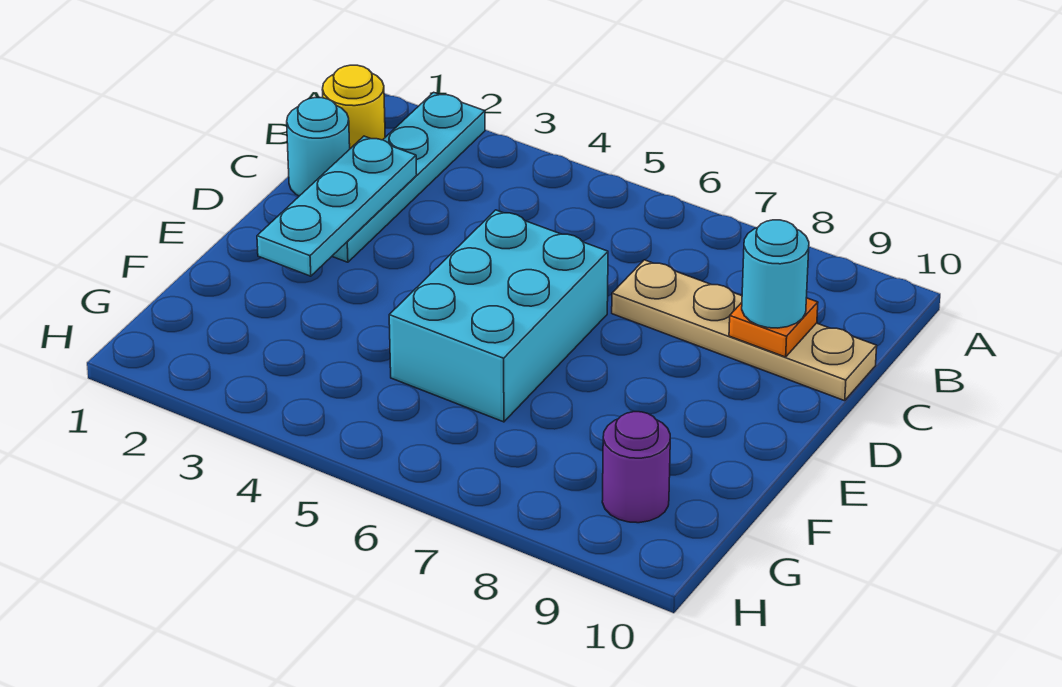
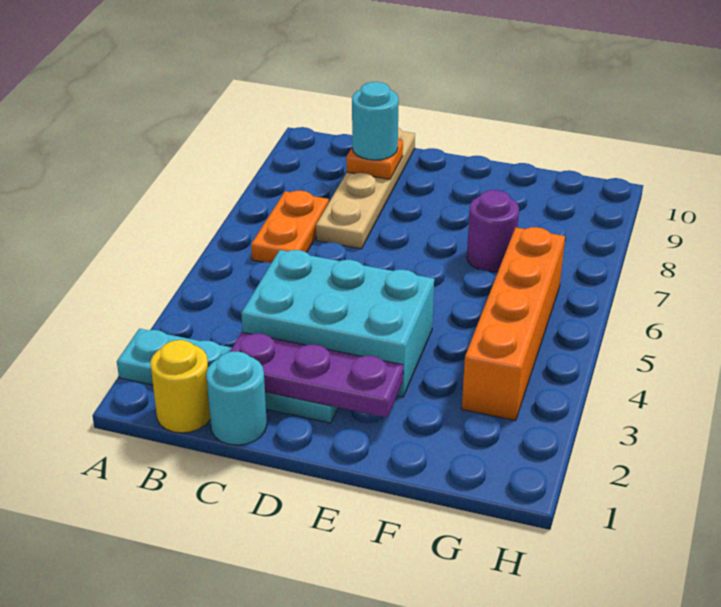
none -> orange plate B6:B7 level 1
cyan plate C2:E2 level 2 -> purple plate C2:E2 level 2
cyan brick D5:F6 level 1 -> cyan brick C3:E4 level 1
none -> orange brick G3:G6 level 1
purple round brick G9 level 1 -> purple round brick F7 level 1

